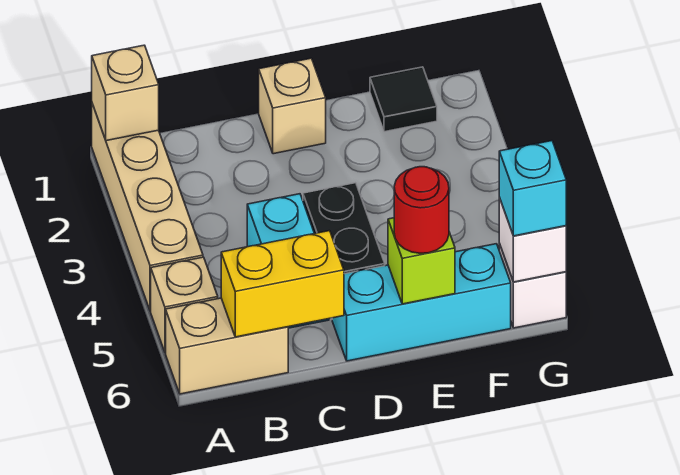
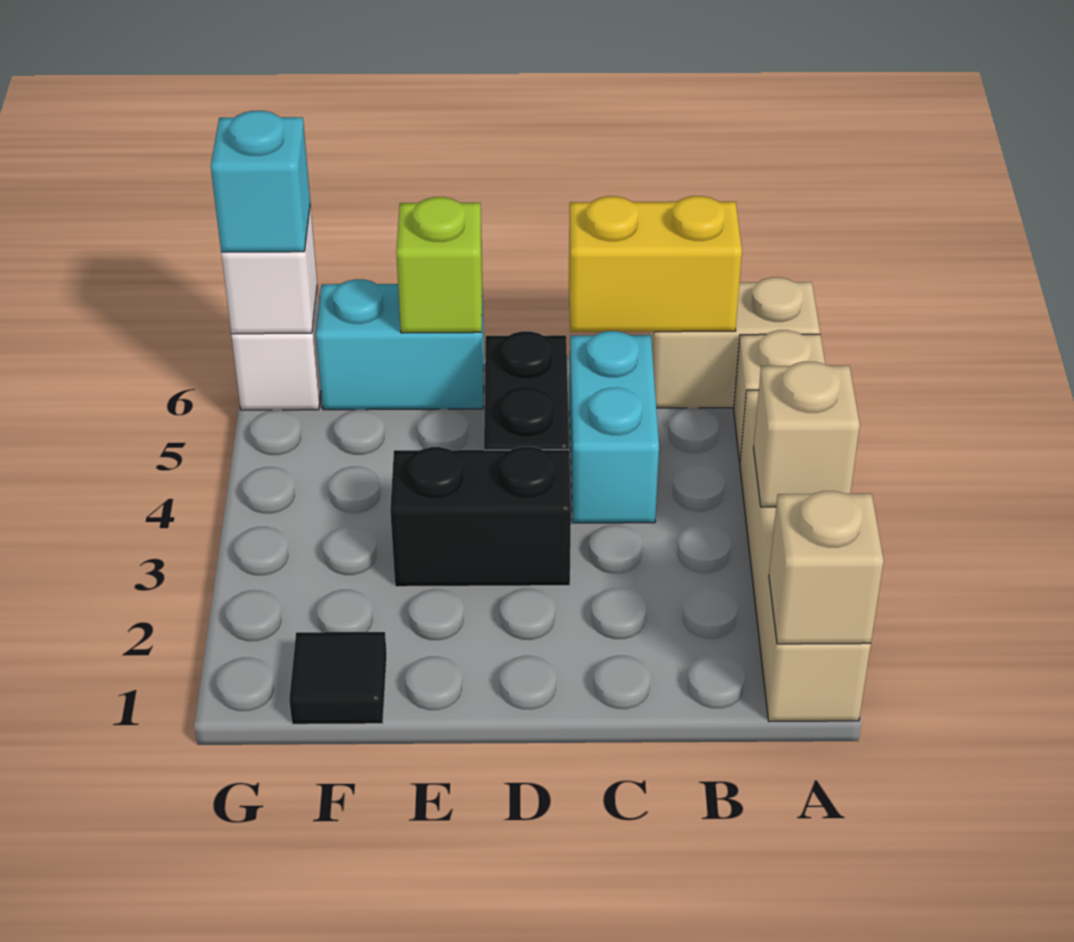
tan brick D1 level 1 -> tan brick A3 level 2
none -> black brick D3:E3 level 1
cyan brick D6:F6 level 1 -> cyan brick E6:F6 level 1
red round brick E6 level 3 -> none

